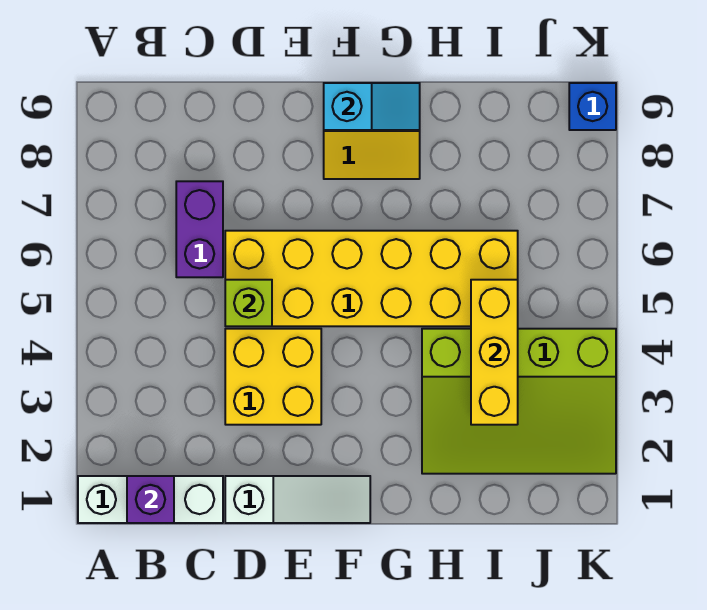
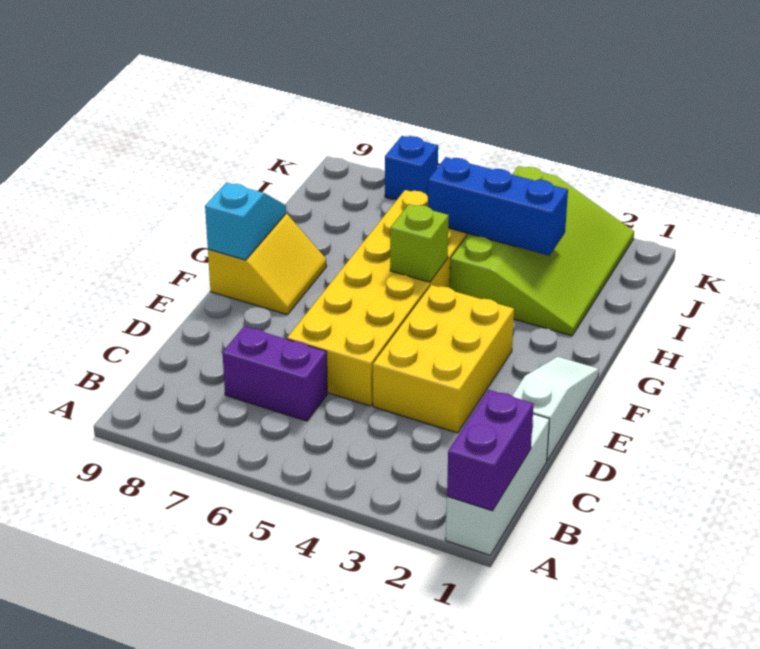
purple brick B1 level 2 -> purple brick A1:B1 level 2
yellow brick D3:E4 level 1 -> yellow brick D3:F4 level 1
lime brick D5 level 2 -> lime brick G5 level 2
yellow brick I3:I5 level 2 -> blue brick I3:I5 level 2
blue brick K9 level 1 -> blue brick K7 level 1

